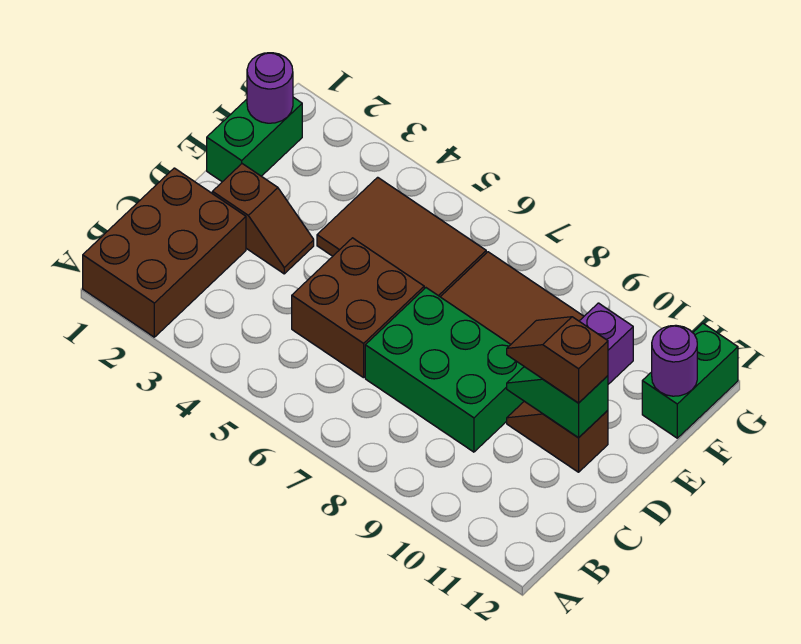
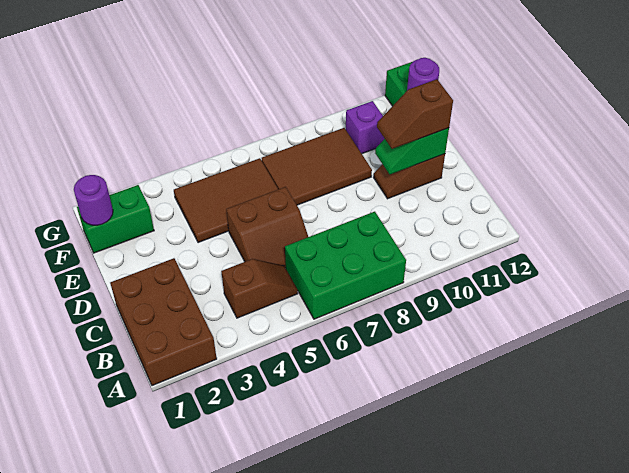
brown brick C5:D6 level 1 -> brown slope C5:D6 level 1 top D
green brick C7:D9 level 1 -> green brick A6:B8 level 1
brown slope D2:D3 level 1 top 2 -> brown slope B4:B5 level 1 top 4
green brick E1:F1 level 1 -> green brick F1:F2 level 1

